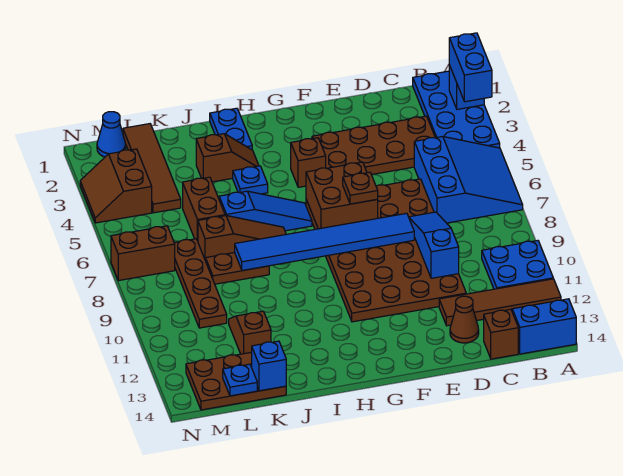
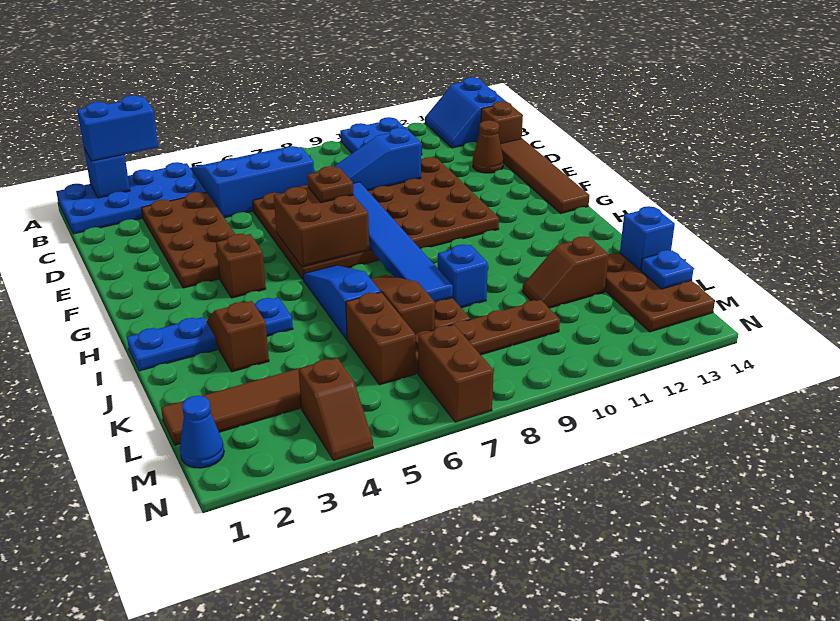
brown tile A12:D12 level 1 -> brown tile D14:G14 level 1
none -> blue brick J9 level 1
brown brick K5:K6 level 1 -> brown brick K6:L6 level 1
brown slope M3:N4 level 1 top M -> brown slope M4:N4 level 1 top M

